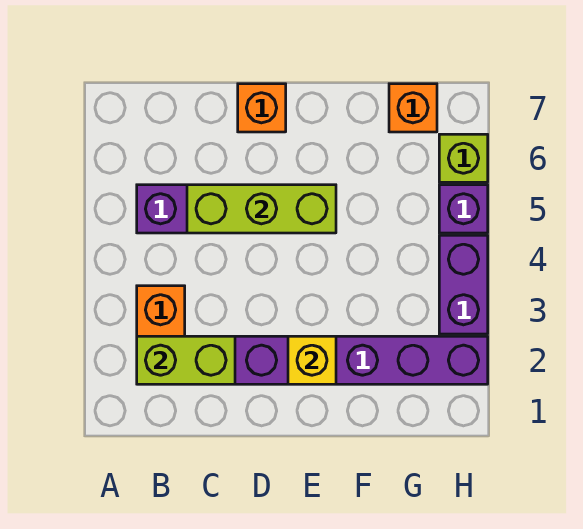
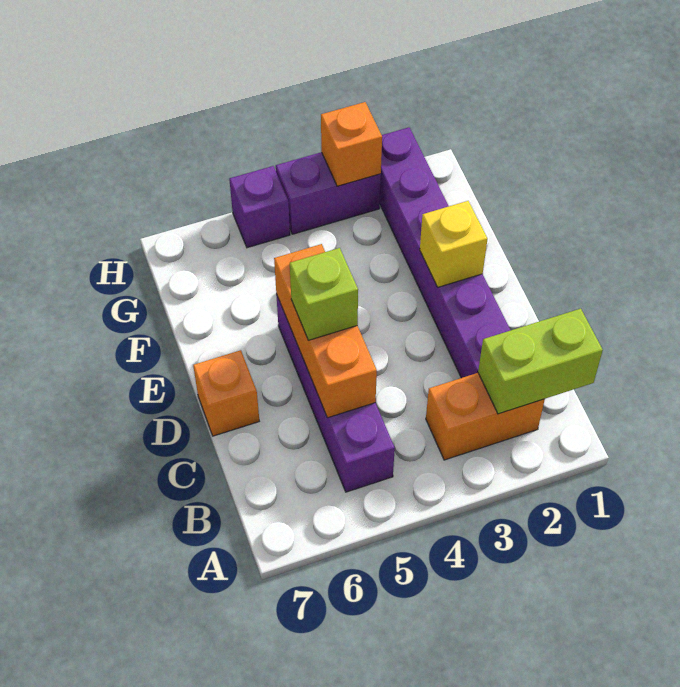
lime brick B2:C2 level 2 -> lime brick B1:B2 level 2
lime brick C5:E5 level 2 -> orange brick C5:E5 level 2
orange brick G7 level 1 -> orange brick H3 level 2
lime brick H6 level 1 -> lime brick D5 level 3

